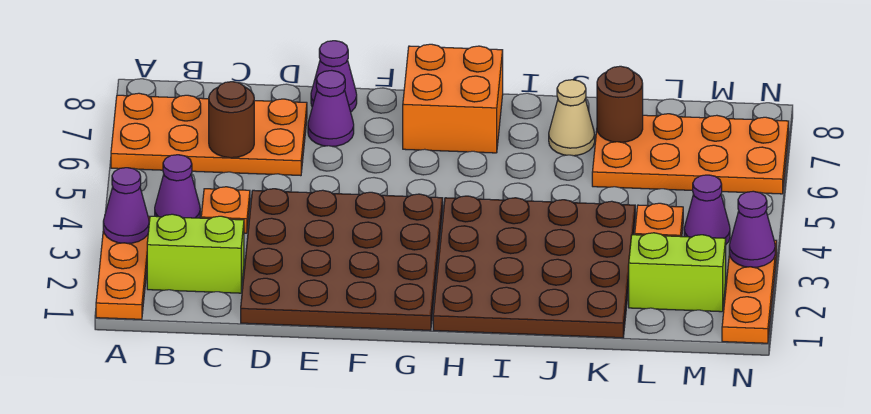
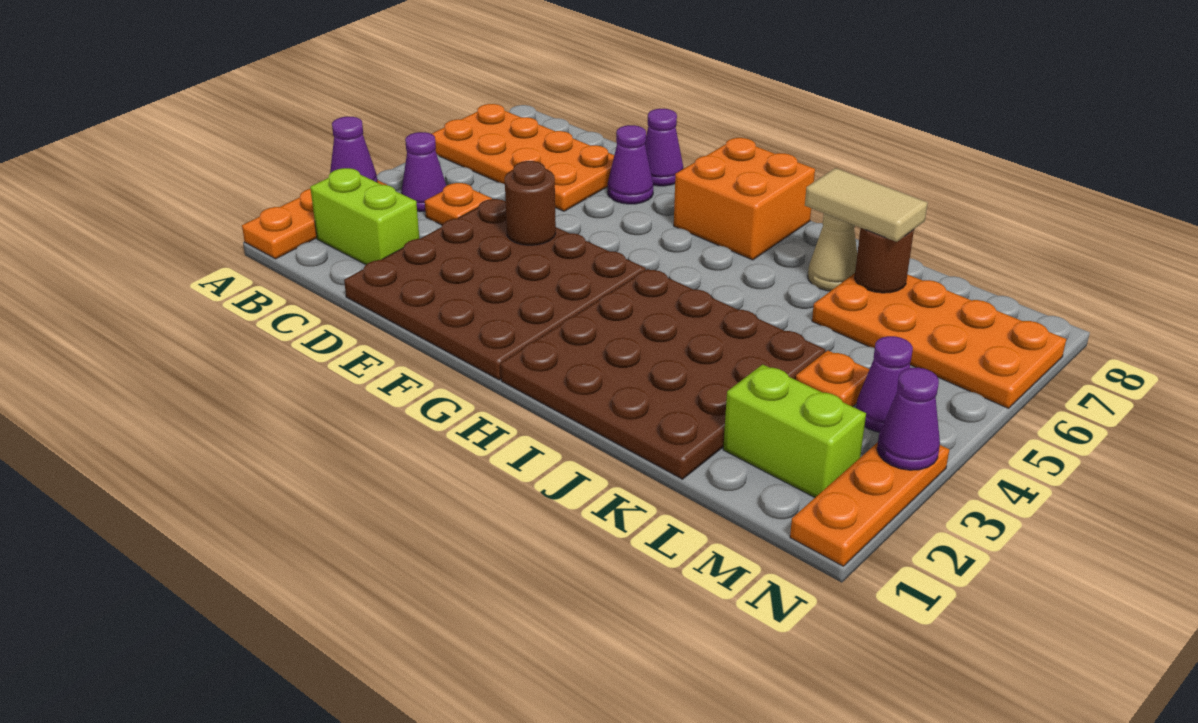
brown round brick C6 level 2 -> brown round brick E4 level 2
none -> tan tile J7:K7 level 3

